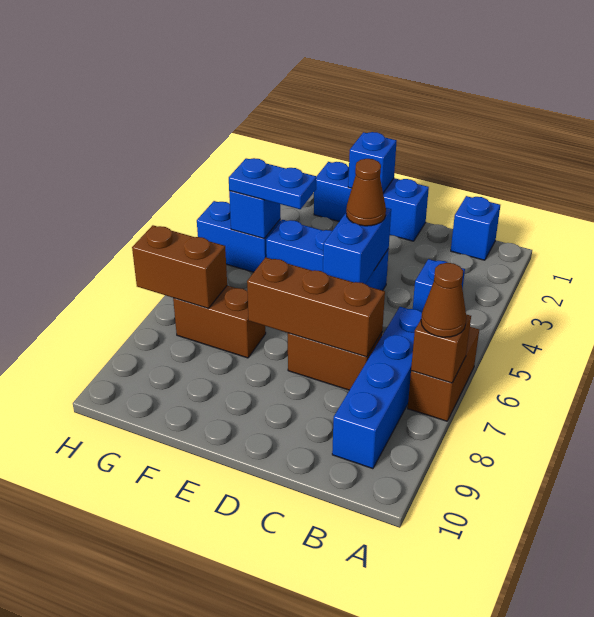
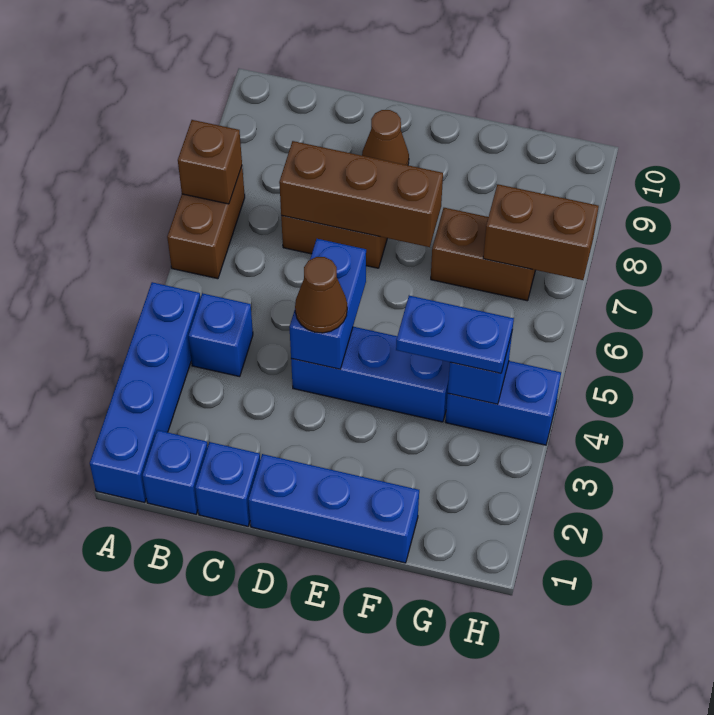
brown cone A7 level 3 -> brown cone D9 level 1
blue brick B6:B9 level 1 -> blue brick A1:A4 level 1
blue brick E1 level 2 -> blue brick C1 level 1

